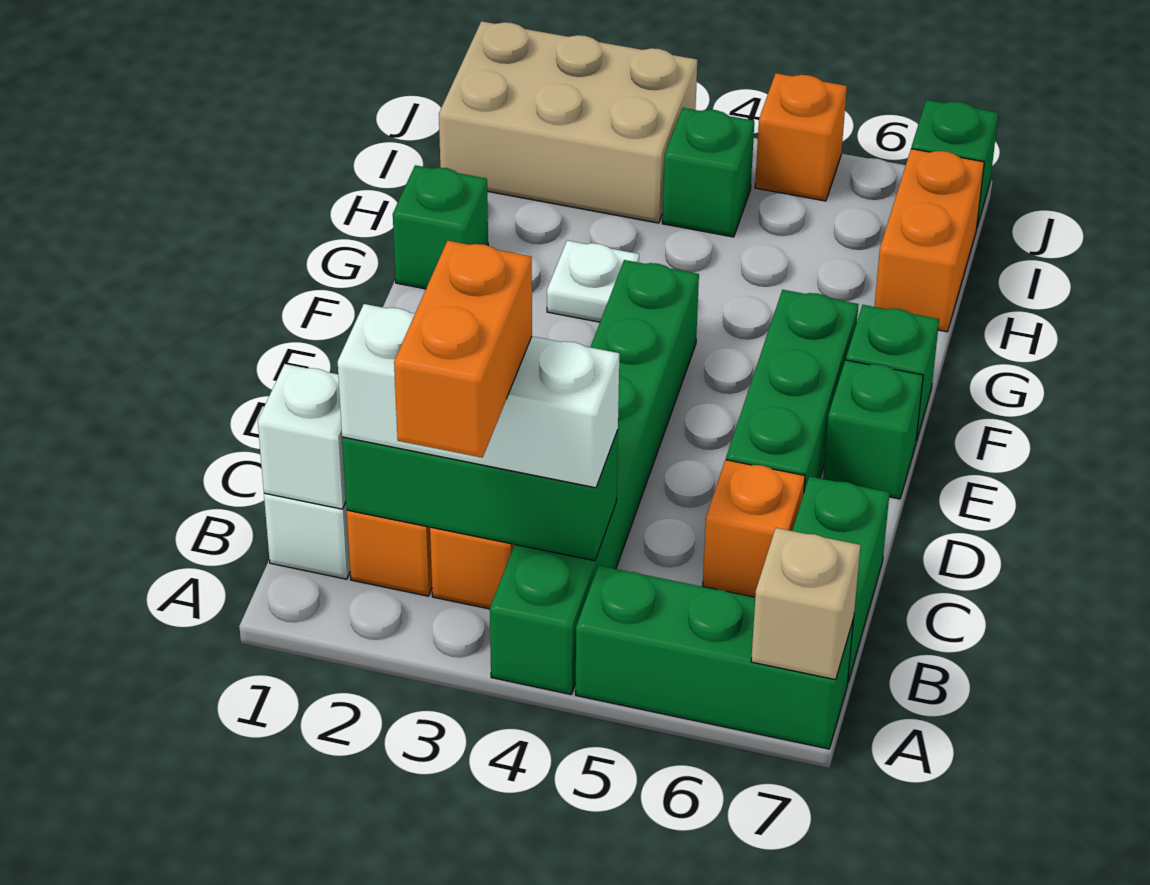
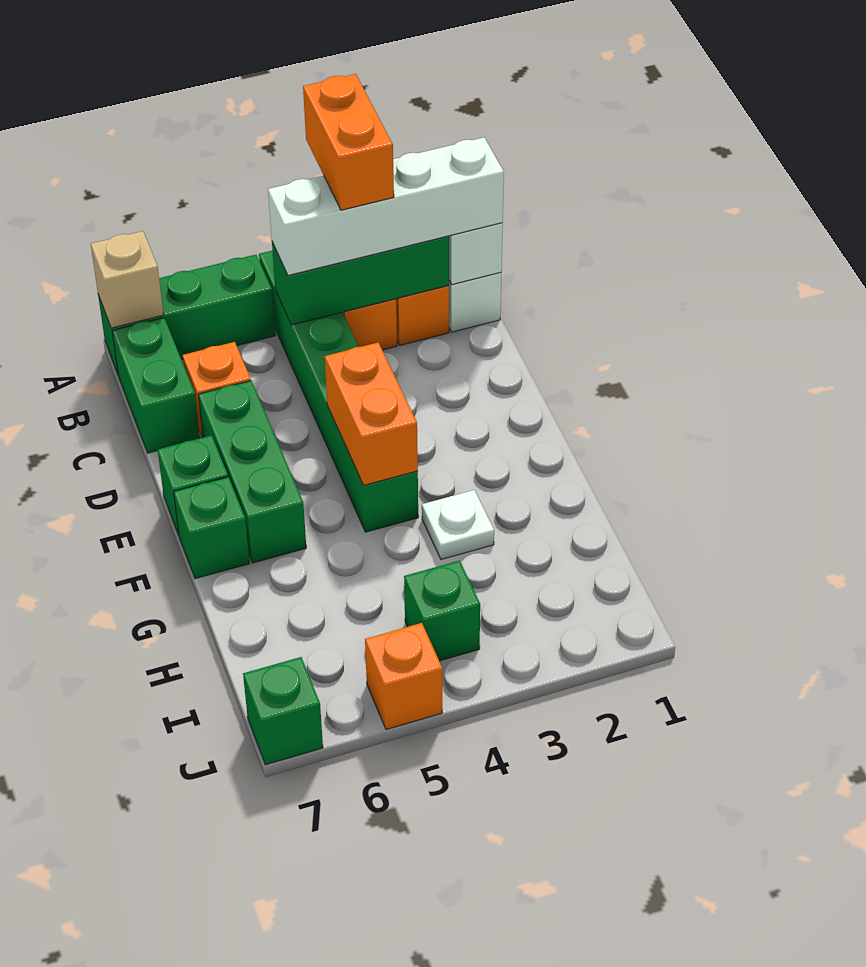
white brick B2:B4 level 3 -> white brick B1:B4 level 3
green brick G1 level 1 -> none
orange brick H7:I7 level 1 -> orange brick E4:F4 level 2
tan brick I1:J3 level 1 -> none

